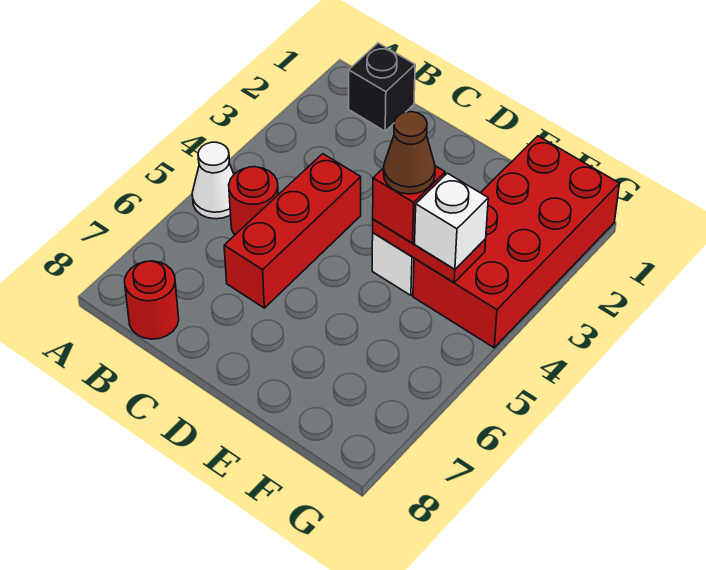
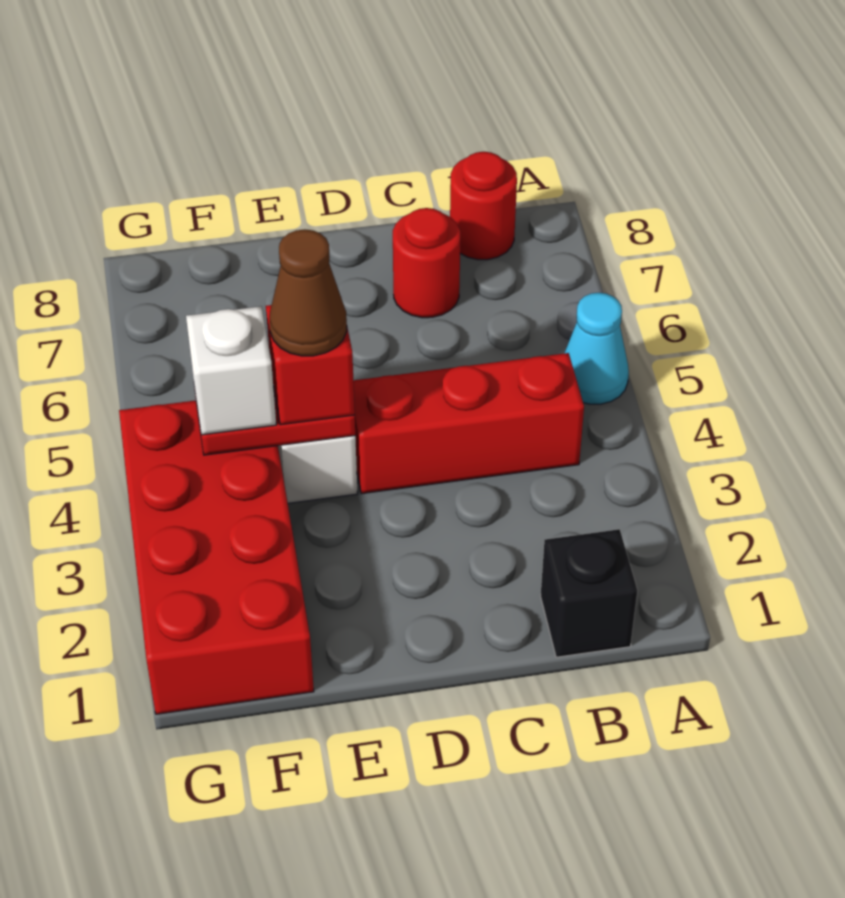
white cone A5 level 1 -> cyan cone A5 level 1
red round brick B5 level 1 -> red round brick C7 level 1
red brick C4:C6 level 1 -> red brick B4:D4 level 1

